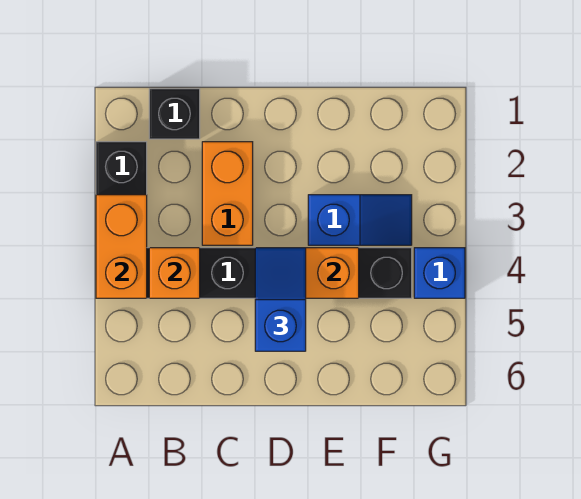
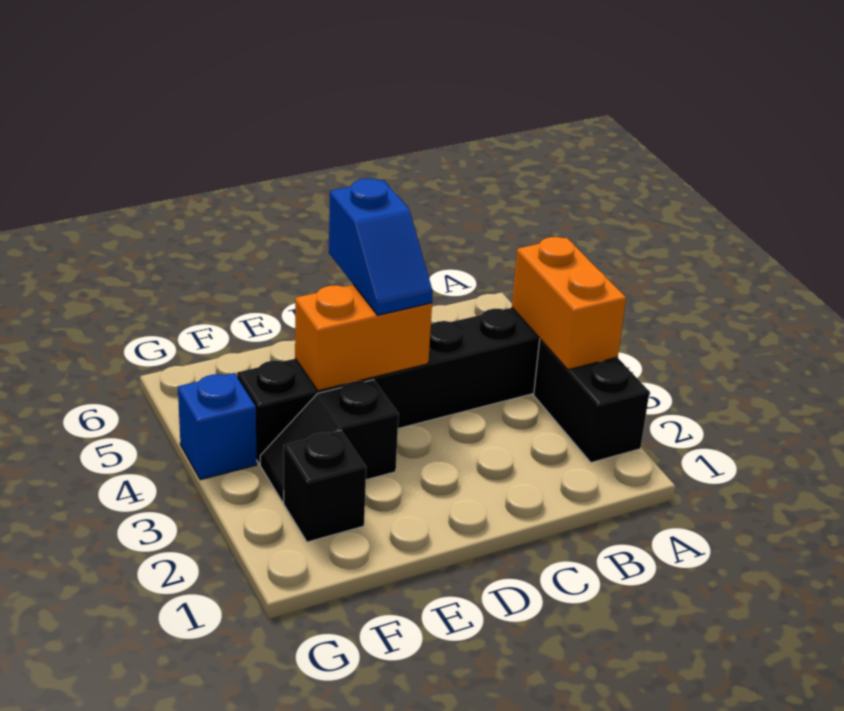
black brick B1 level 1 -> black brick F2 level 1
orange brick B4 level 2 -> none
orange brick C2:C3 level 1 -> none
blue slope E3:F3 level 1 top E -> black slope E3:F3 level 1 top E

